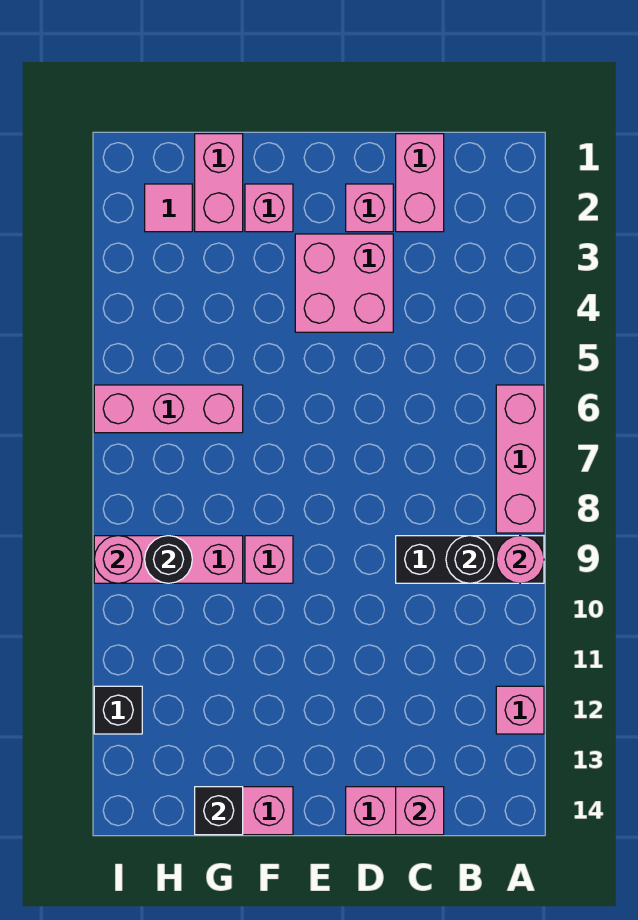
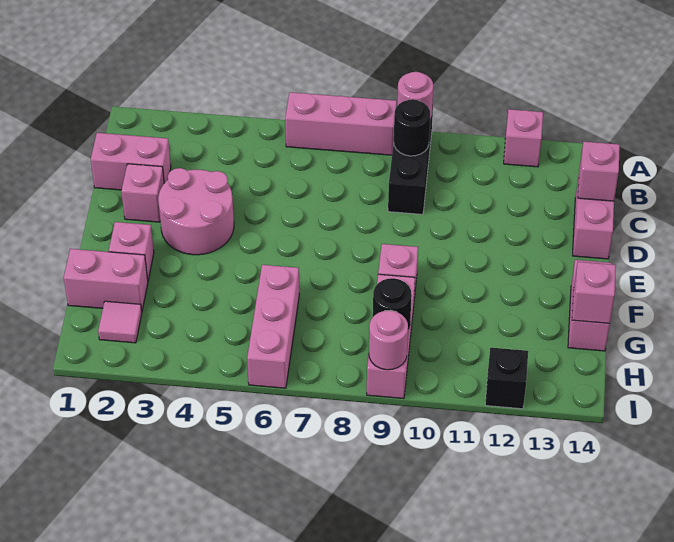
pink brick D3:E4 level 1 -> pink round brick D3:E4 level 1
black brick G14 level 2 -> pink brick G14 level 2

